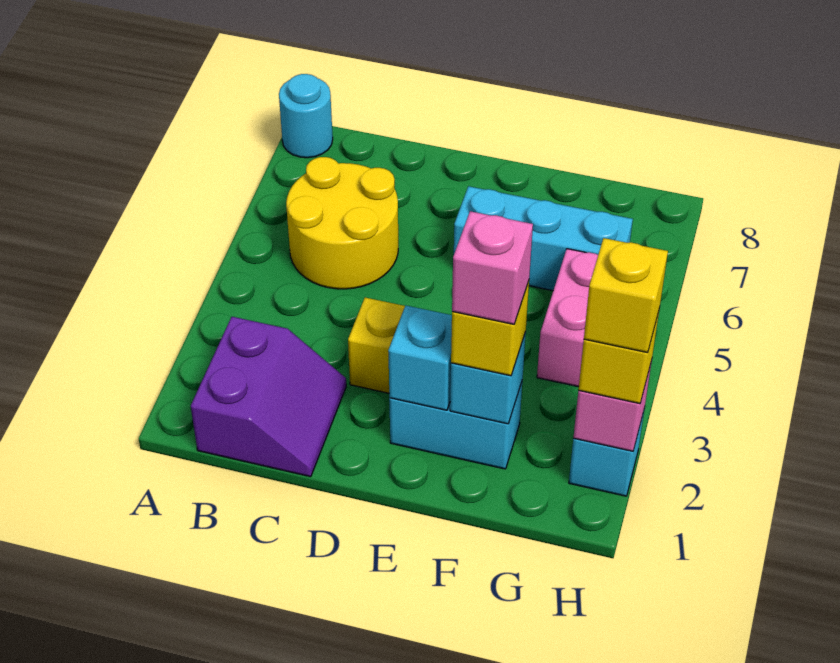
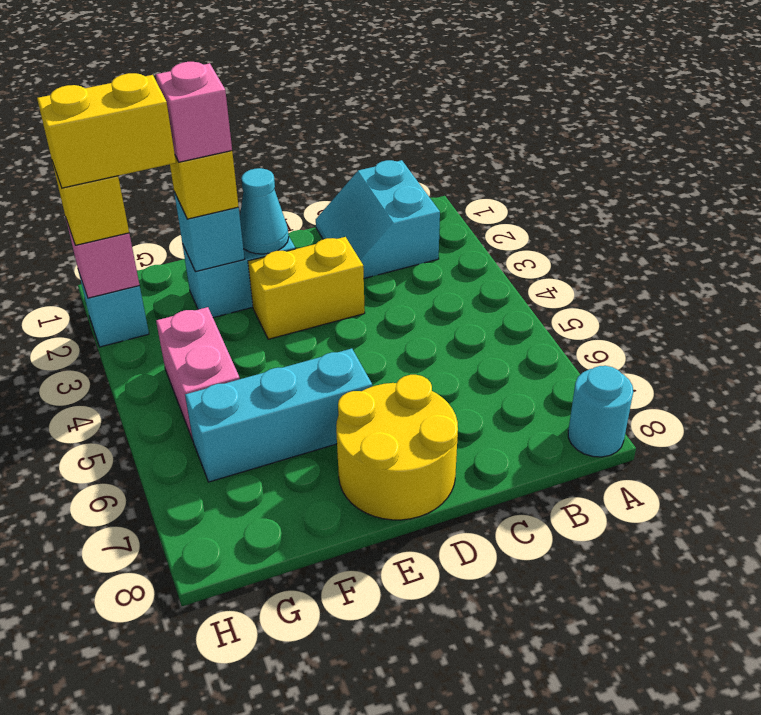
purple slope B1:C2 level 1 top B -> cyan slope B1:C2 level 1 top B
yellow round brick B5:C6 level 1 -> yellow round brick D7:E8 level 1
cyan brick E2 level 2 -> cyan cone E2 level 2
yellow brick H2 level 4 -> yellow brick G2:H2 level 4

